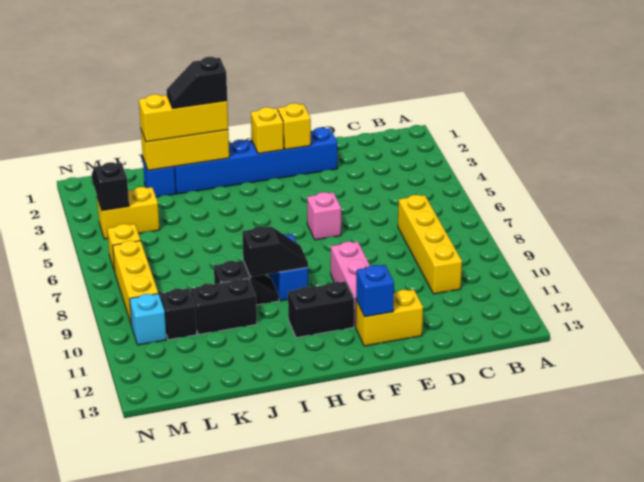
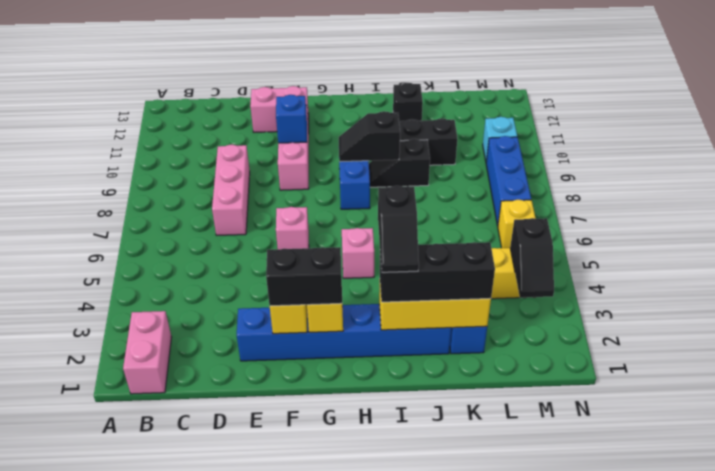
none -> pink brick B1:B2 level 1
yellow brick C7:C10 level 1 -> none
none -> pink brick D7:D9 level 1
yellow brick E12:F12 level 1 -> pink brick E12:F12 level 1
blue brick F12 level 2 -> blue brick F10 level 2
black brick G11:H11 level 1 -> black brick F2:G2 level 3
none -> pink brick H5 level 1
yellow brick I2:K2 level 3 -> black brick I2:K2 level 3
black slope I2:J2 level 4 top I -> black slope I2:I3 level 4 top 3
black brick L10 level 1 -> black brick J12 level 1
yellow brick M7:M9 level 1 -> blue brick M7:M9 level 1

